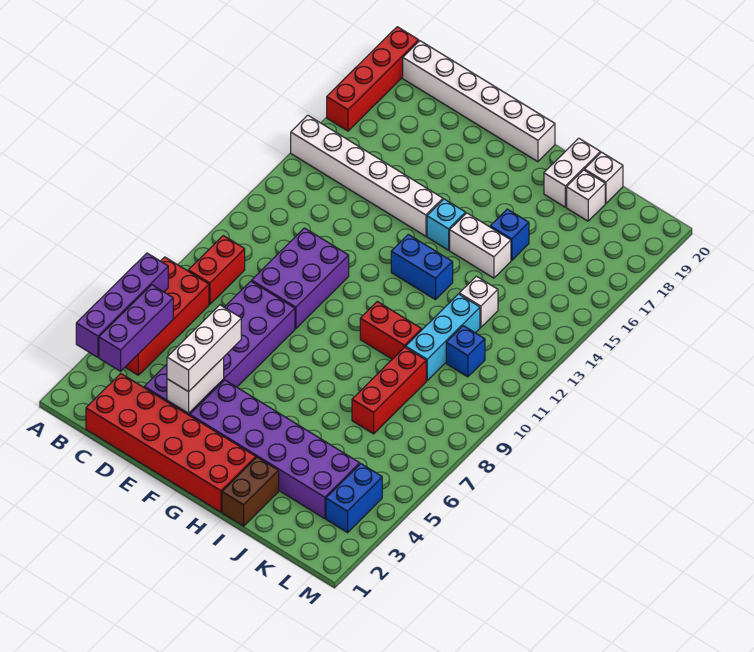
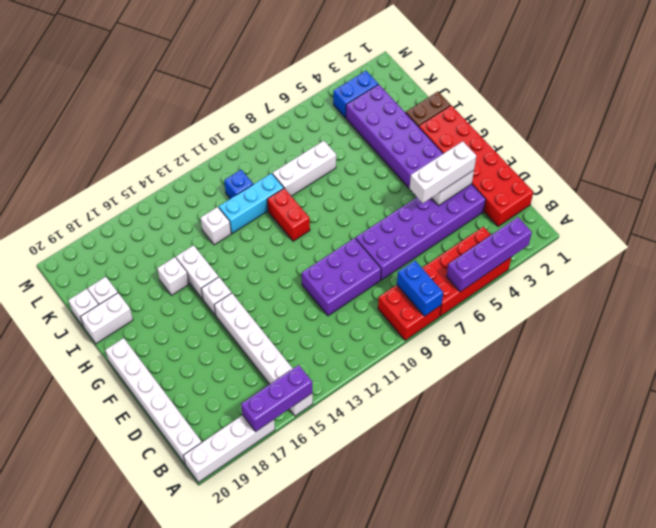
red brick A17:A20 level 1 -> white brick A17:A20 level 1
purple brick B3:B5 level 2 -> purple brick A15:A17 level 2
red brick B8:B9 level 1 -> red brick A8:B9 level 1
blue brick G13:H13 level 1 -> blue brick A8:B8 level 2
cyan brick G15 level 1 -> white brick G15 level 1
blue brick I16 level 1 -> white brick I16 level 1
red brick J7:J9 level 1 -> white brick J7:J9 level 1

